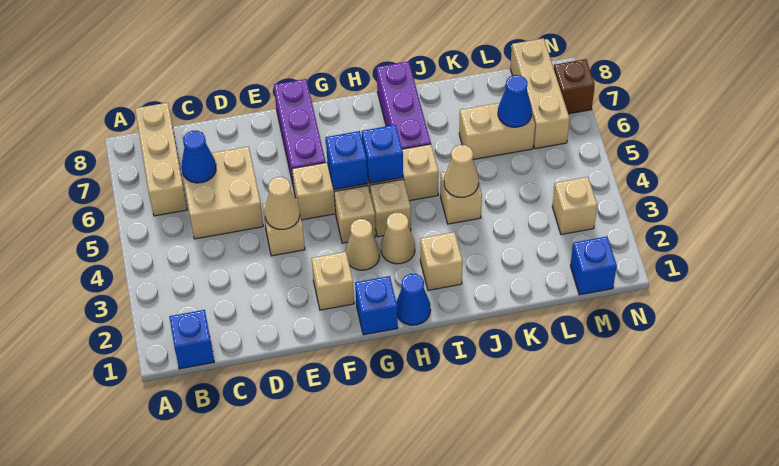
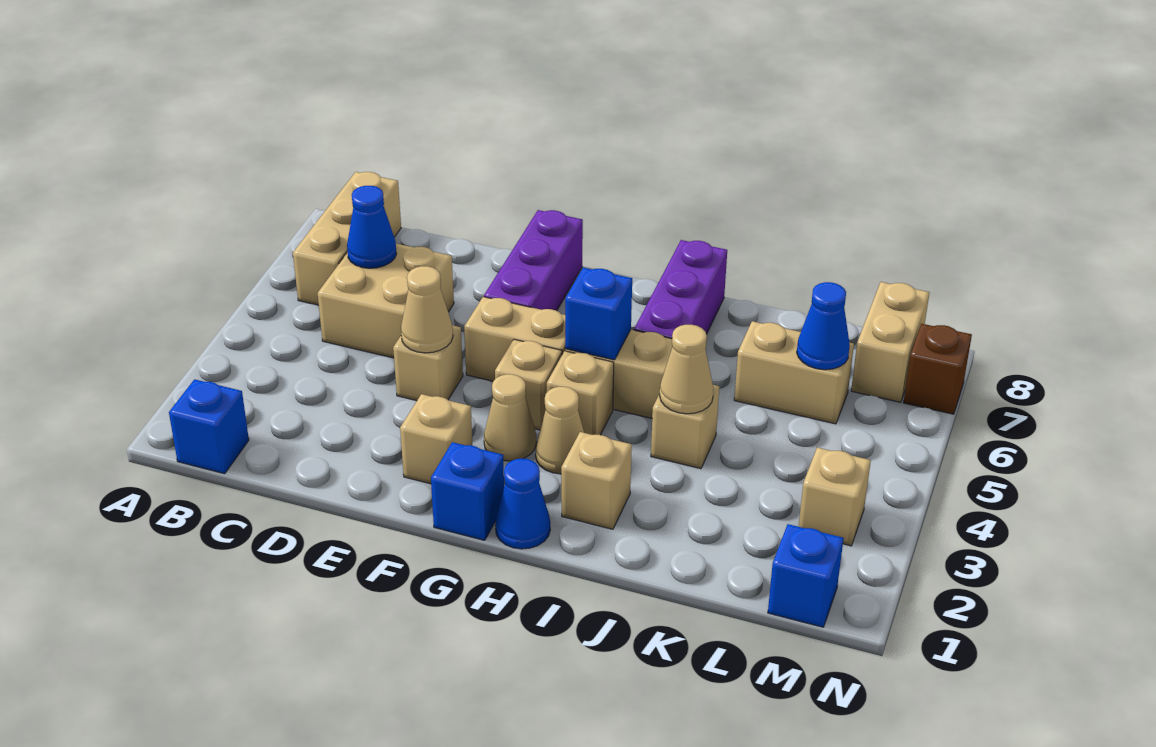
blue brick G5 level 2 -> none
tan brick M6:M8 level 1 -> tan brick M7:M8 level 1

